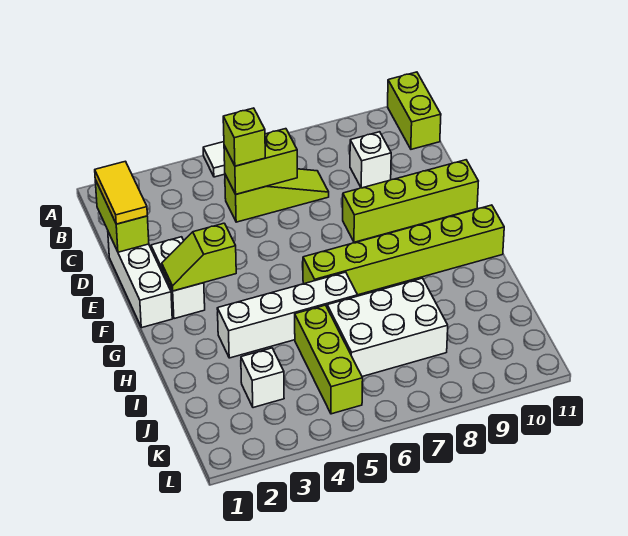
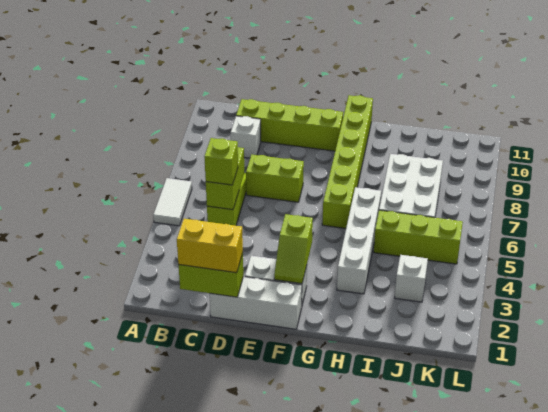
lime brick A11:B11 level 1 -> lime brick D7:E7 level 1
yellow tile C1:D1 level 3 -> yellow brick C1:D1 level 3
lime brick E8:E11 level 1 -> lime brick C10:F10 level 1

